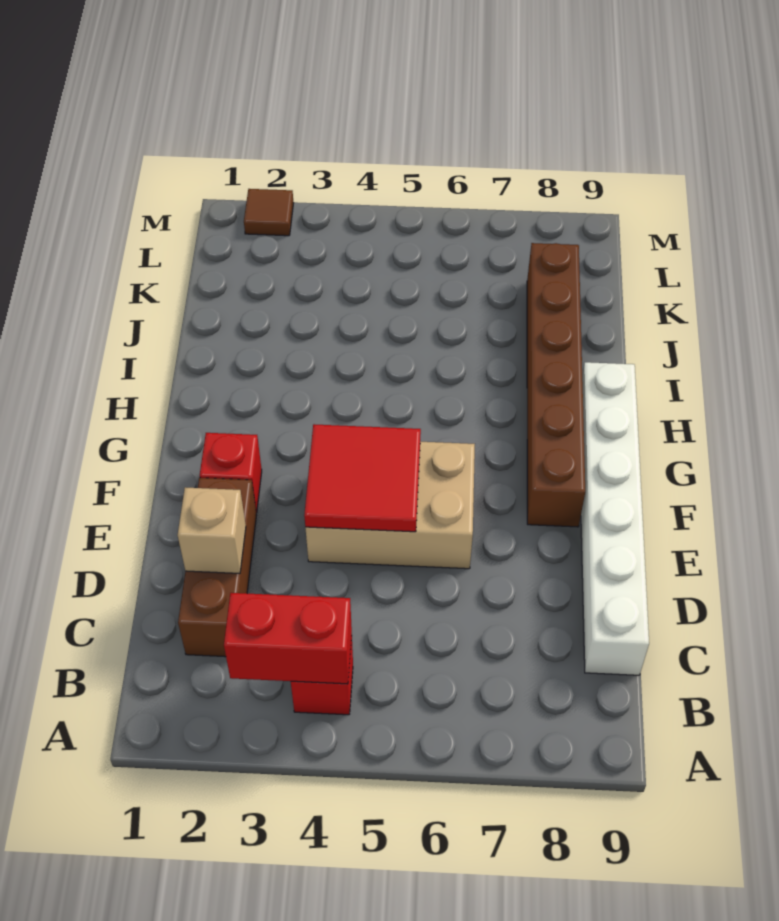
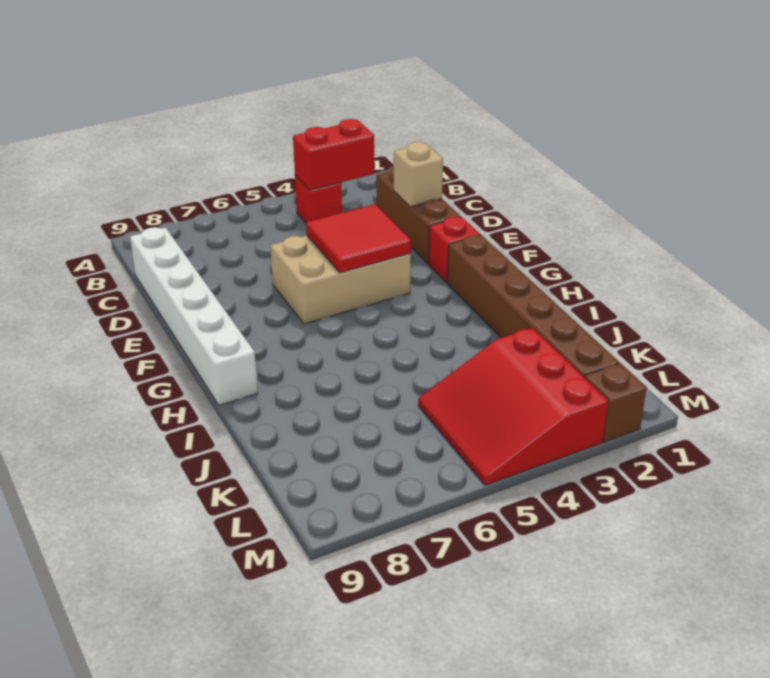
brown brick F8:K8 level 1 -> brown brick G2:L2 level 1
none -> red slope K3:M5 level 1 top 3
brown tile M2 level 1 -> brown brick M2 level 1

